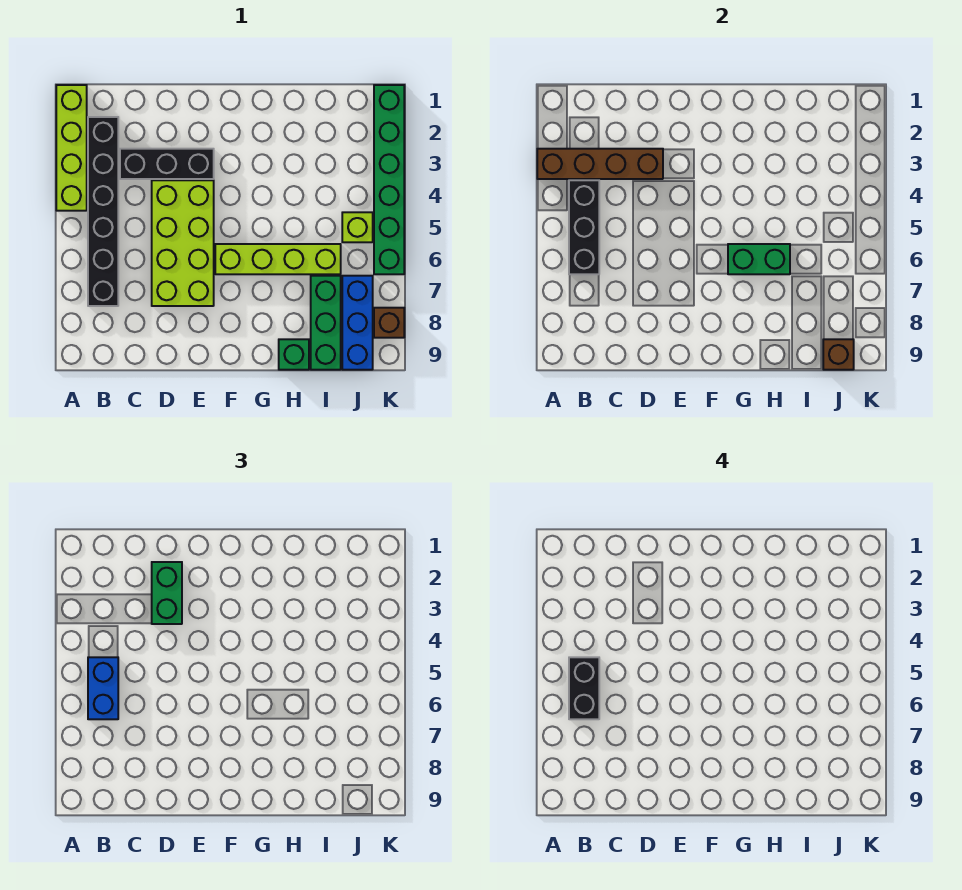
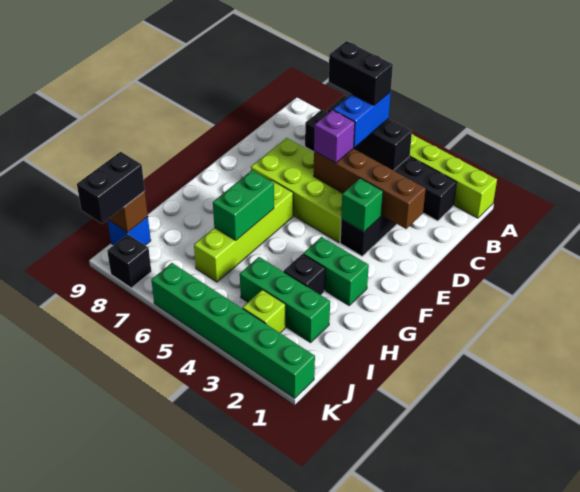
brown brick A3:D3 level 2 -> brown brick D2:D5 level 2
blue brick B5:B6 level 3 -> blue brick B5:C5 level 3
green brick D2:D3 level 3 -> green brick G2:G3 level 1
none -> purple brick D5 level 3
none -> black brick H3 level 1
green brick H9 level 1 -> green brick E3 level 2
green brick I7:I9 level 1 -> green brick I2:I4 level 1
lime brick J5 level 1 -> lime brick J3 level 1
blue brick J7:J9 level 1 -> blue brick J9 level 1
none -> black brick J9:K9 level 3
brown brick K8 level 1 -> black brick K8 level 1

